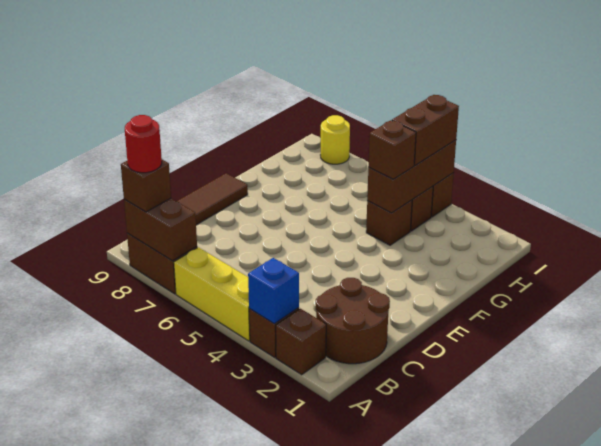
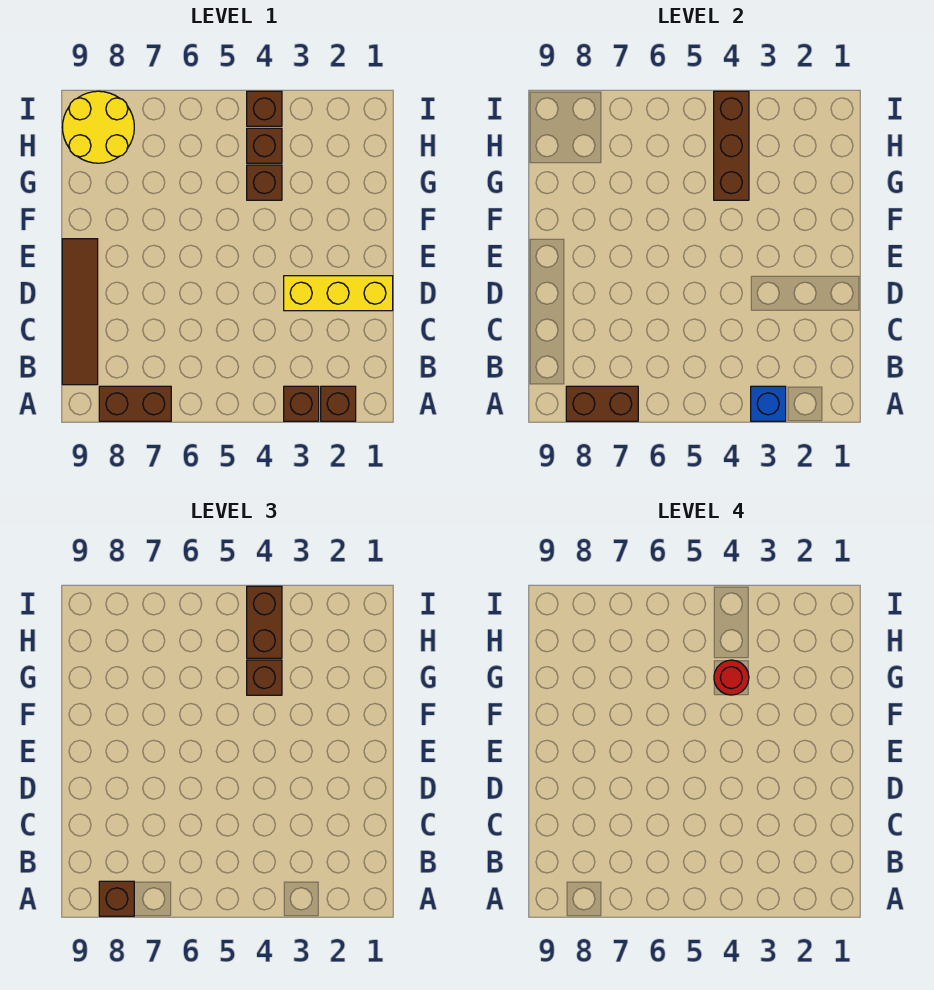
yellow brick A4:A6 level 1 -> yellow brick D1:D3 level 1
red round brick A8 level 4 -> red round brick G4 level 4
brown round brick B1:C2 level 1 -> none
yellow round brick I8 level 1 -> yellow round brick H8:I9 level 1

